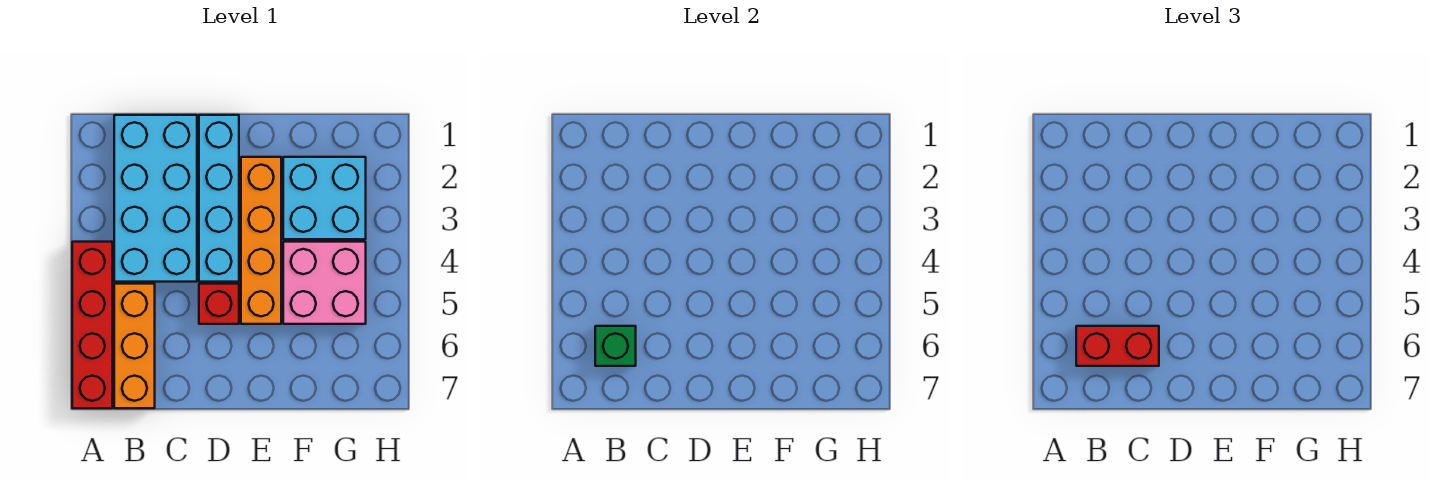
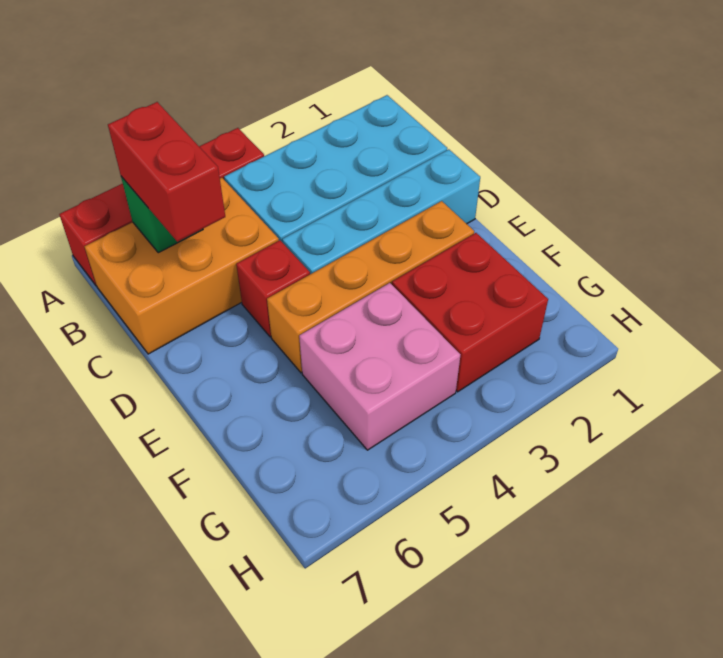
orange brick B5:B7 level 1 -> orange brick B5:C7 level 1
cyan brick F2:G3 level 1 -> red brick F2:G3 level 1

